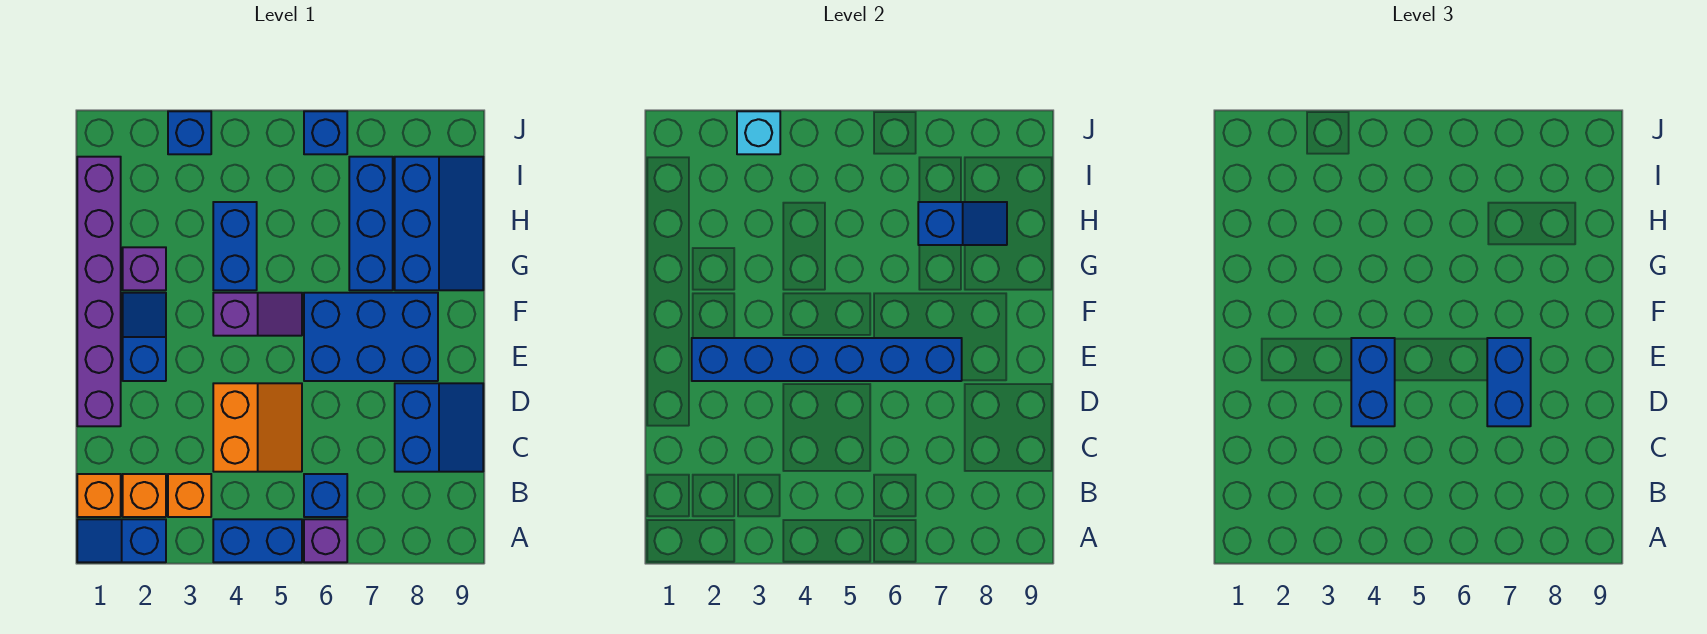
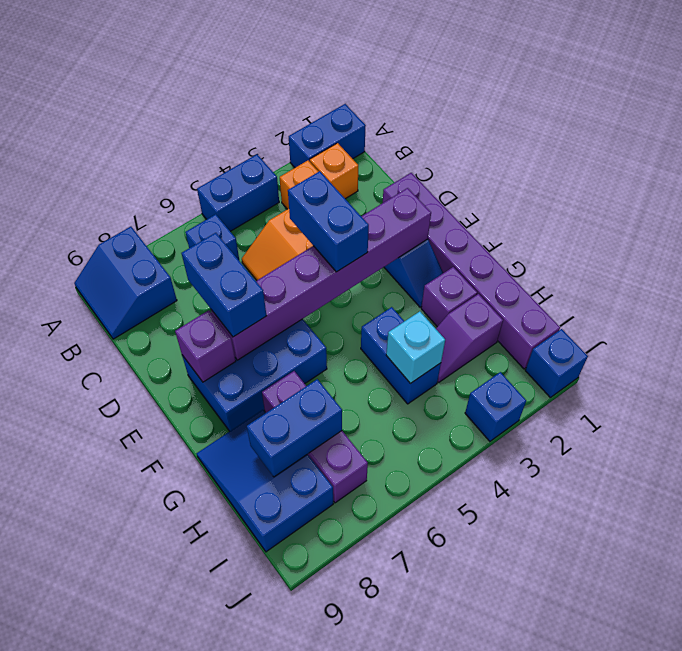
blue slope A1:A2 level 1 top 2 -> blue brick A1:A2 level 1
purple brick A6 level 1 -> purple brick E8 level 2
orange brick B1 level 1 -> none
blue slope C8:D9 level 1 top 8 -> blue slope A8:B9 level 1 top 8
blue brick E2:E7 level 2 -> purple brick E2:E7 level 2
purple slope F4:F5 level 1 top 4 -> purple slope H2:H3 level 1 top 2
blue brick G7:I7 level 1 -> purple brick G7:I7 level 1
blue slope G8:I9 level 1 top 8 -> blue slope G8:I9 level 1 top I
blue slope H7:H8 level 2 top 7 -> blue brick H7:H8 level 2
cyan brick J3 level 2 -> cyan brick H4 level 2
blue brick J6 level 1 -> blue brick J1 level 1

